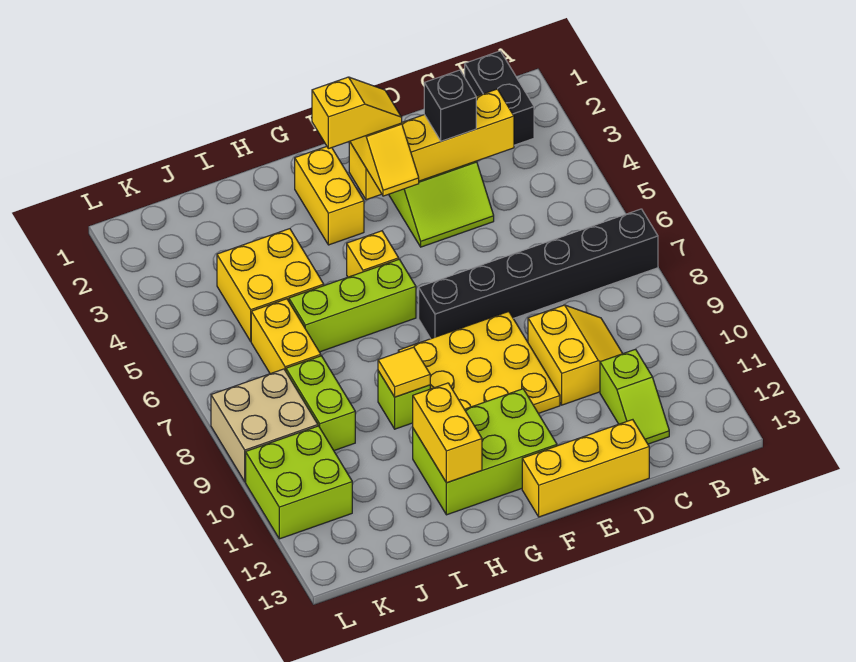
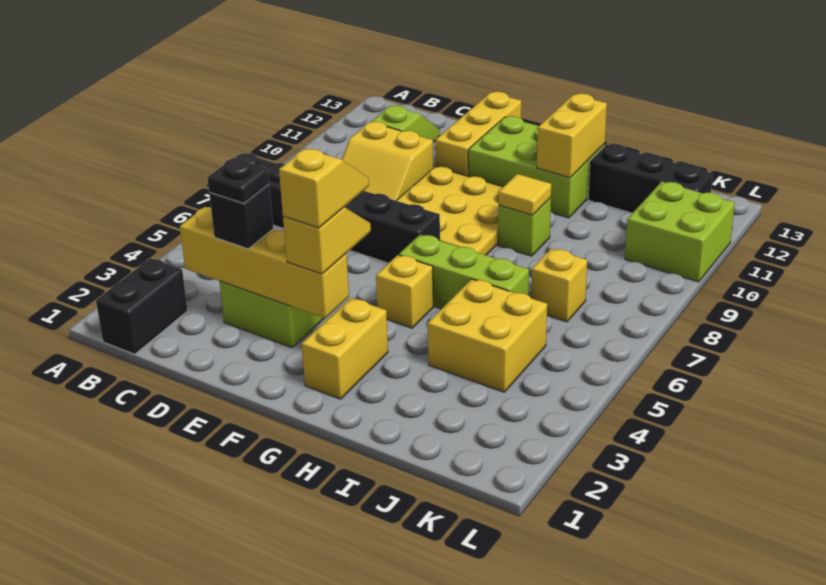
yellow slope C9:D10 level 1 top D -> yellow slope C9:D10 level 1 top 10
none -> black plate D3 level 4
yellow brick D13:F13 level 1 -> yellow brick E11:E13 level 1
yellow slope F3:G3 level 4 top G -> yellow slope F3:F4 level 4 top 3
none -> black brick I12:K12 level 1
yellow brick J6:J7 level 1 -> yellow brick J7 level 1
lime brick J8:J9 level 1 -> none
tan brick K8:L9 level 1 -> none

